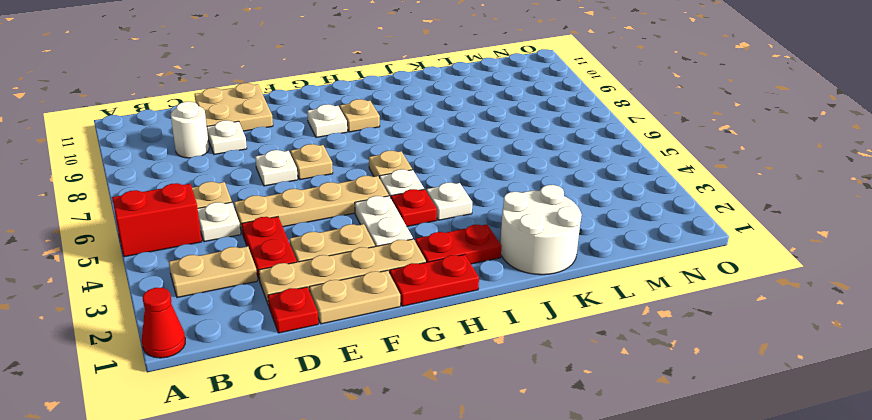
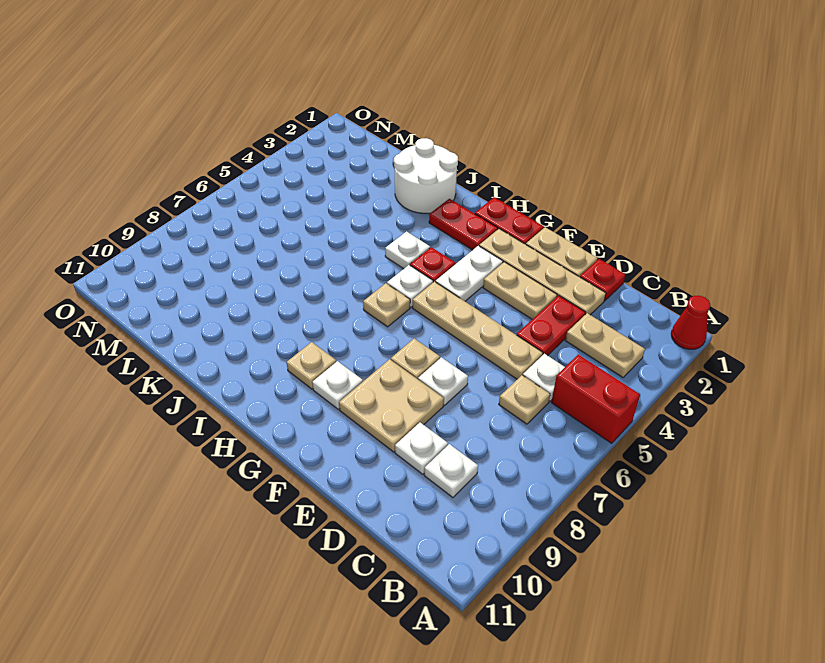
white round brick C9 level 1 -> white plate C9 level 1
tan plate D10:E11 level 1 -> tan plate E8:F9 level 1

